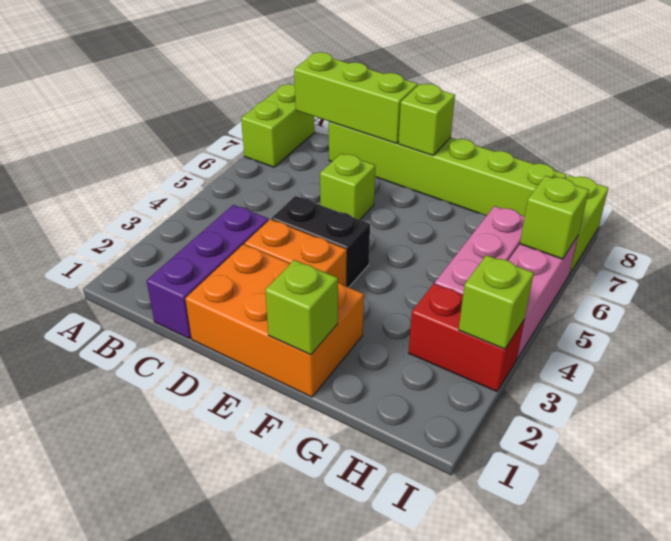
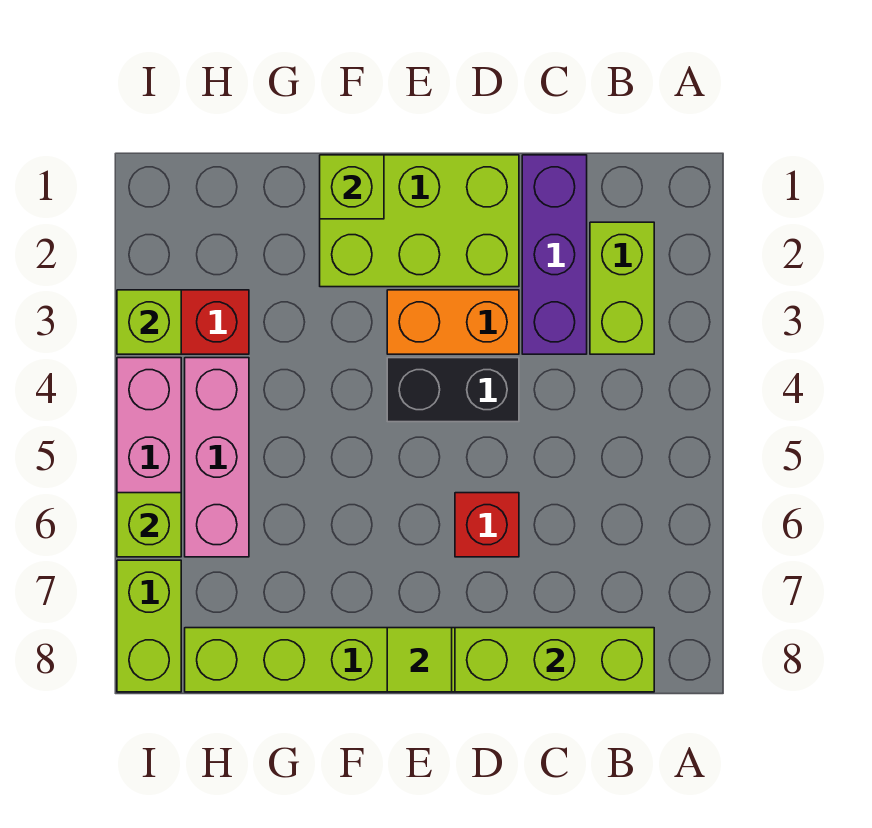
lime brick A7:A8 level 1 -> lime brick B2:B3 level 1
orange brick D1:F2 level 1 -> lime brick D1:F2 level 1
lime brick D6 level 1 -> red brick D6 level 1
lime brick E8 level 2 -> lime tile E8 level 2

